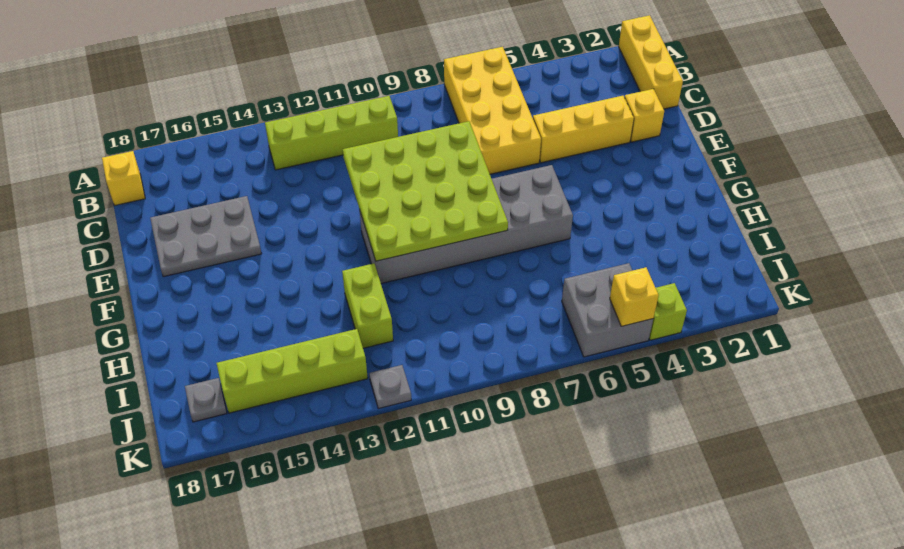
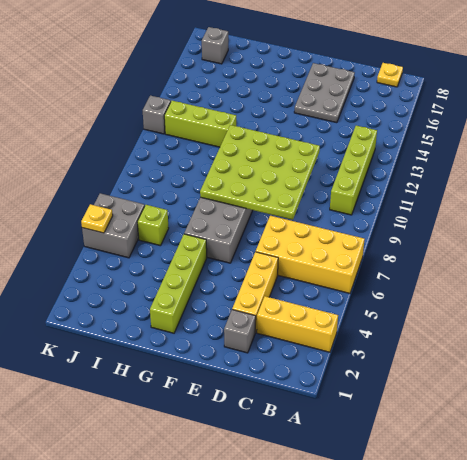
yellow brick A1:C1 level 1 -> yellow brick A3:C3 level 1
yellow brick B18 level 1 -> yellow plate B18 level 1
yellow brick D2 level 1 -> grey brick D2 level 1
lime brick H12:I12 level 1 -> lime brick H12:J12 level 1
lime brick J13:J16 level 1 -> lime brick G2:G5 level 1
grey plate J17 level 1 -> grey brick J17 level 1
lime brick K4 level 1 -> lime brick I6 level 1
yellow brick K5 level 2 -> yellow plate K5 level 2
grey plate K12 level 1 -> grey brick K12 level 1

